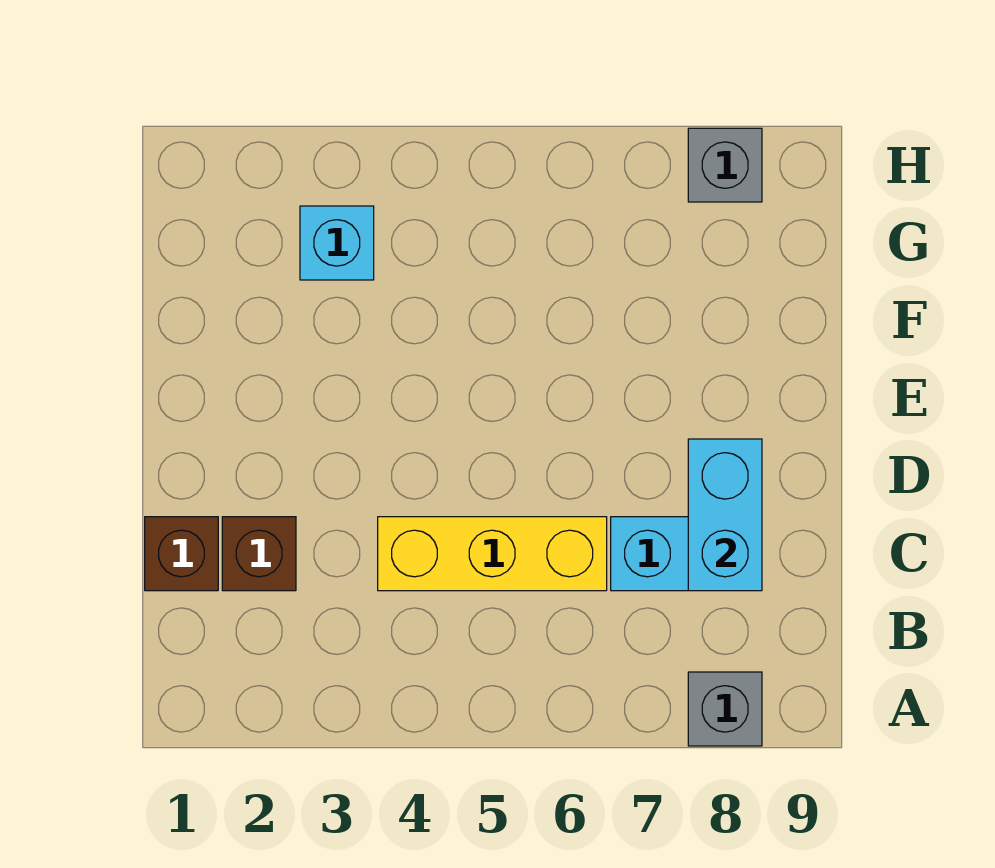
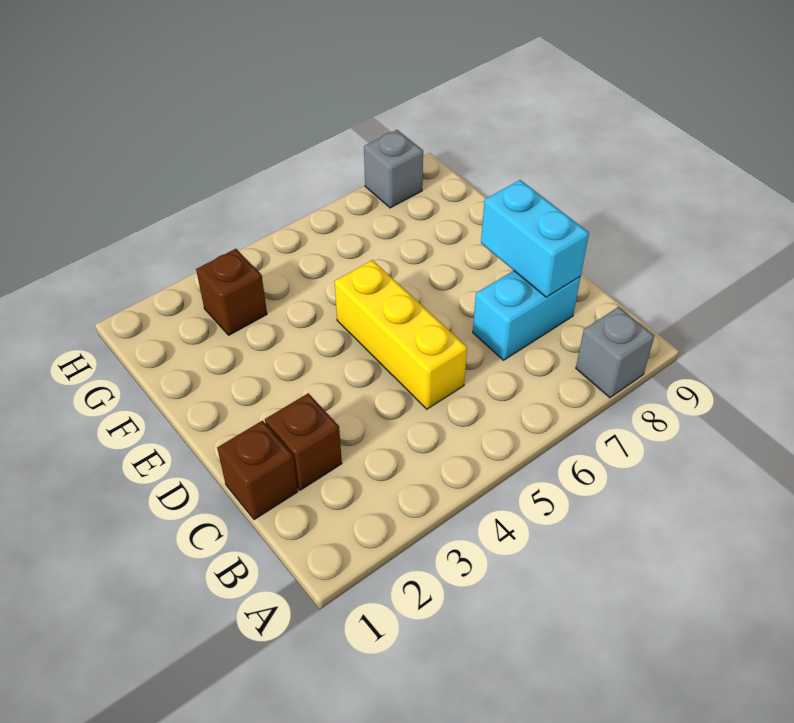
yellow brick C4:C6 level 1 -> yellow brick C5:E5 level 1
cyan brick G3 level 1 -> brown brick G3 level 1

